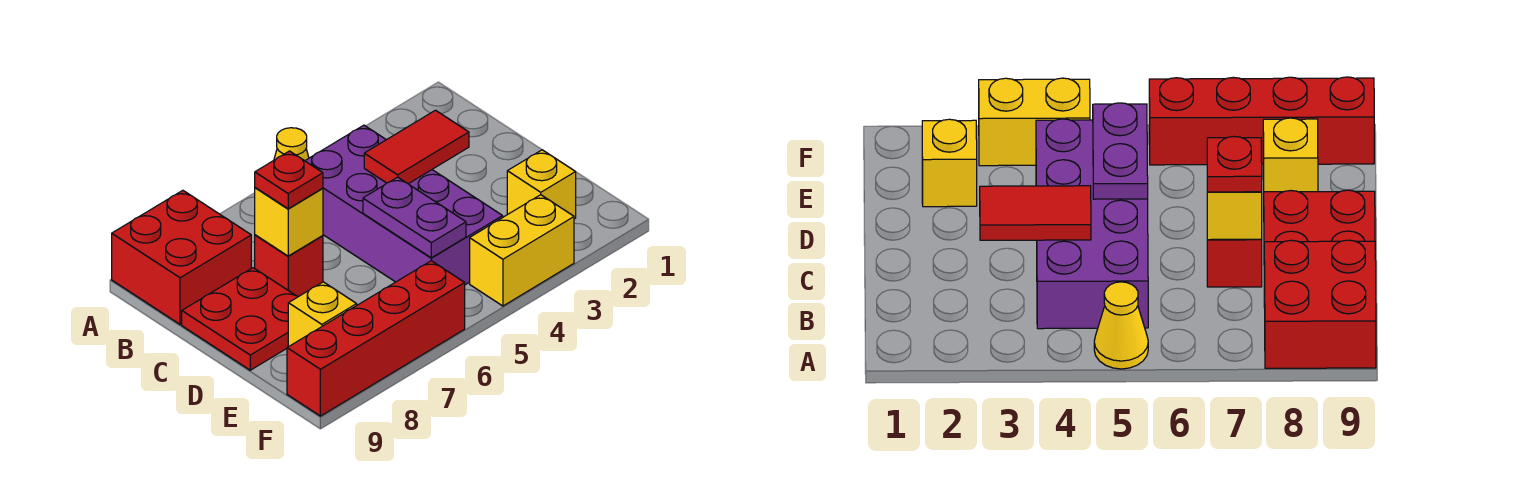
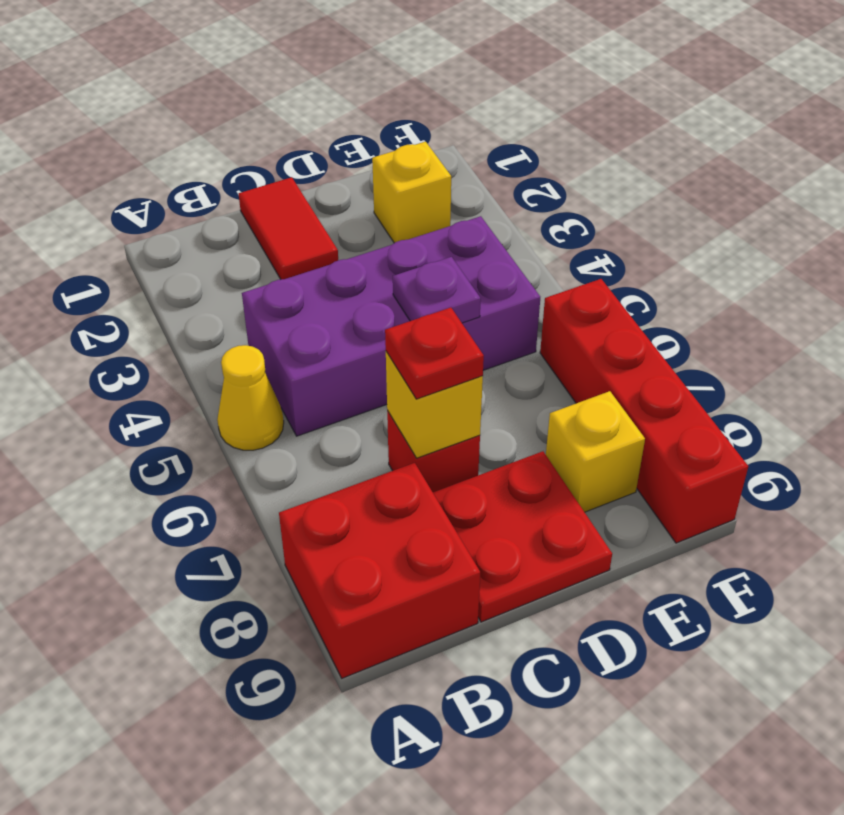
red tile C3:C4 level 2 -> red tile C1:C2 level 1
purple plate D5:E5 level 2 -> purple plate D5 level 2
yellow brick F3:F4 level 1 -> none

